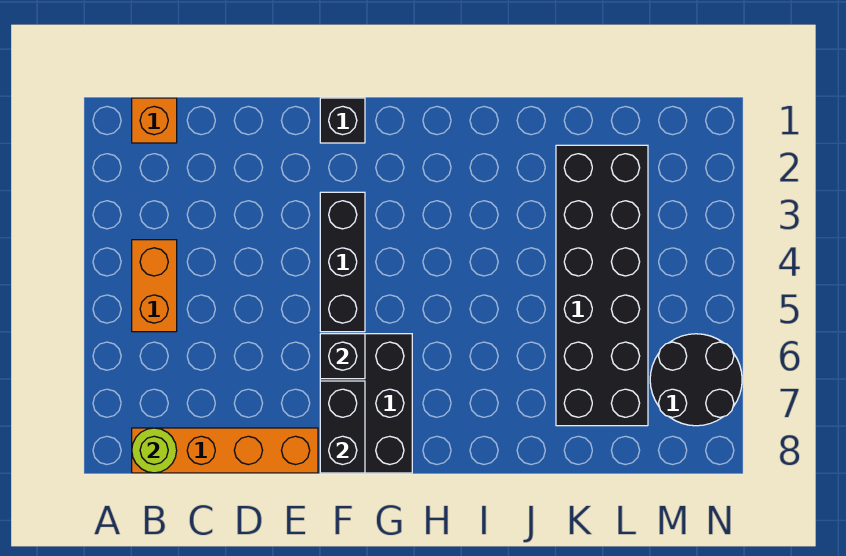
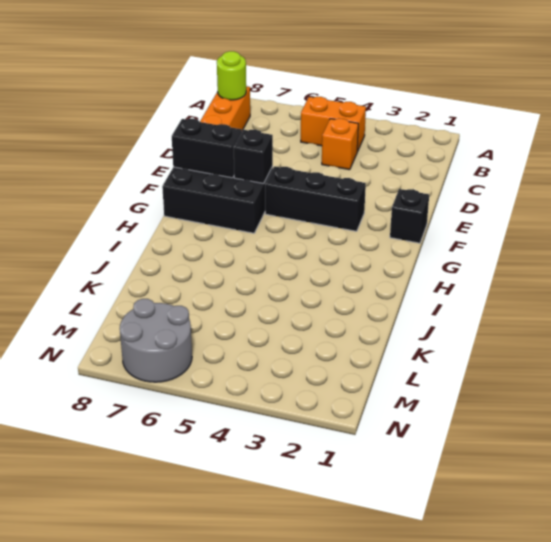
orange brick B1 level 1 -> orange brick C4 level 1
black brick K2:L7 level 1 -> none
black round brick M6:N7 level 1 -> grey round brick M6:N7 level 1

